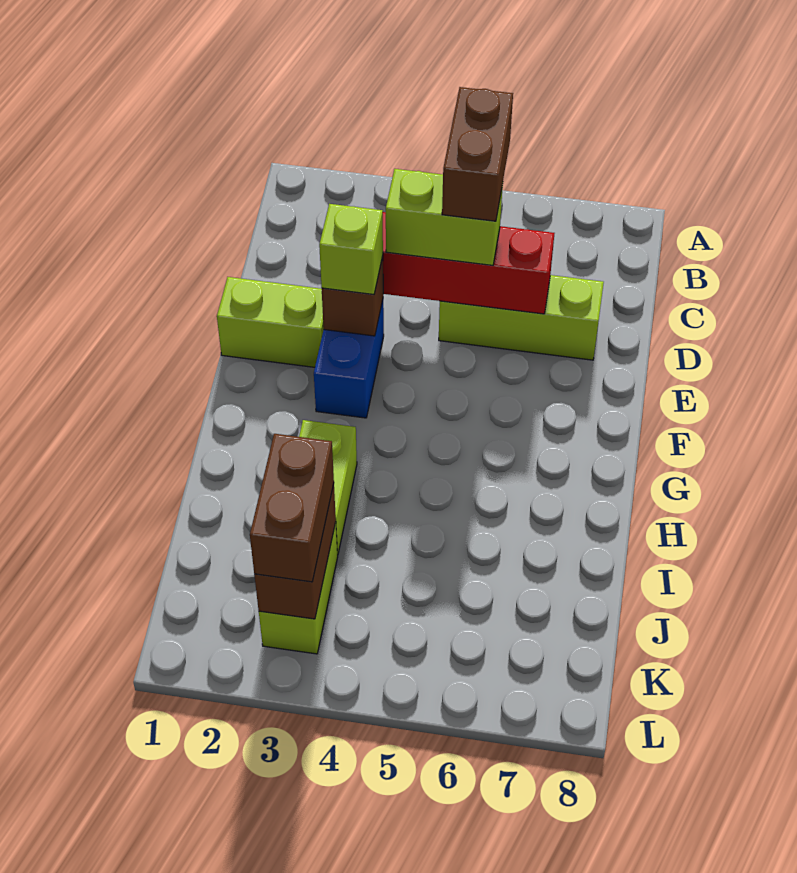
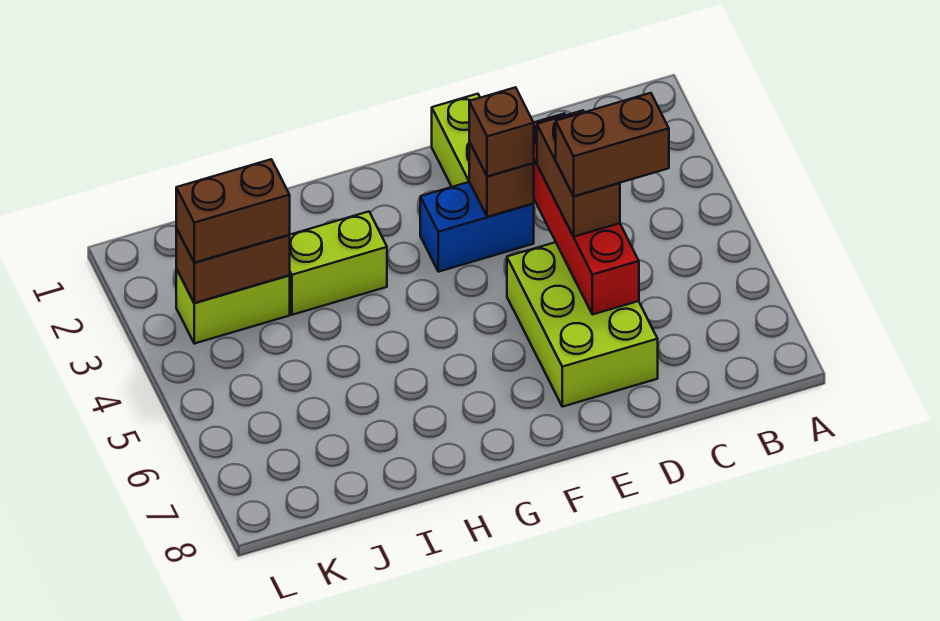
lime brick D4:D5 level 3 -> brown brick D4:D5 level 3
lime brick D5:D7 level 1 -> lime brick D5:E7 level 1
lime brick E3 level 3 -> brown brick E3 level 3

